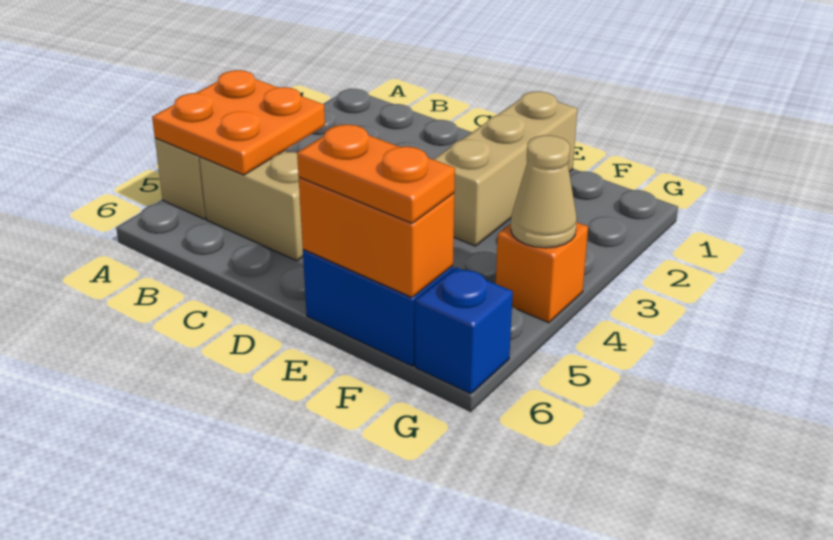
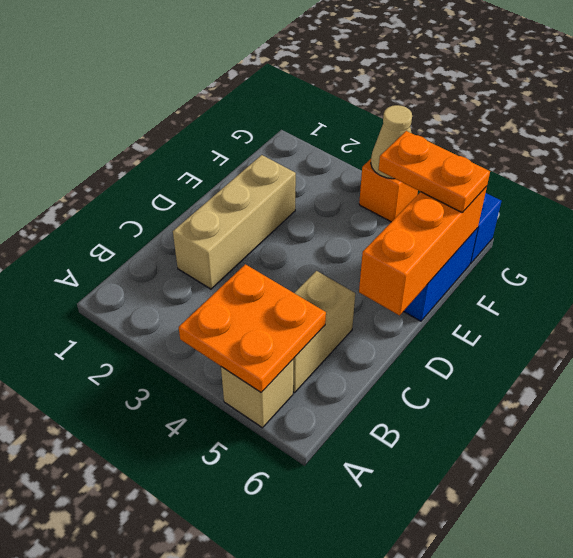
tan brick E1:E3 level 1 -> tan brick C2:E2 level 1
orange brick E6:F6 level 2 -> orange brick D6:F6 level 2
orange plate E6:F6 level 3 -> orange plate F5:F6 level 3

